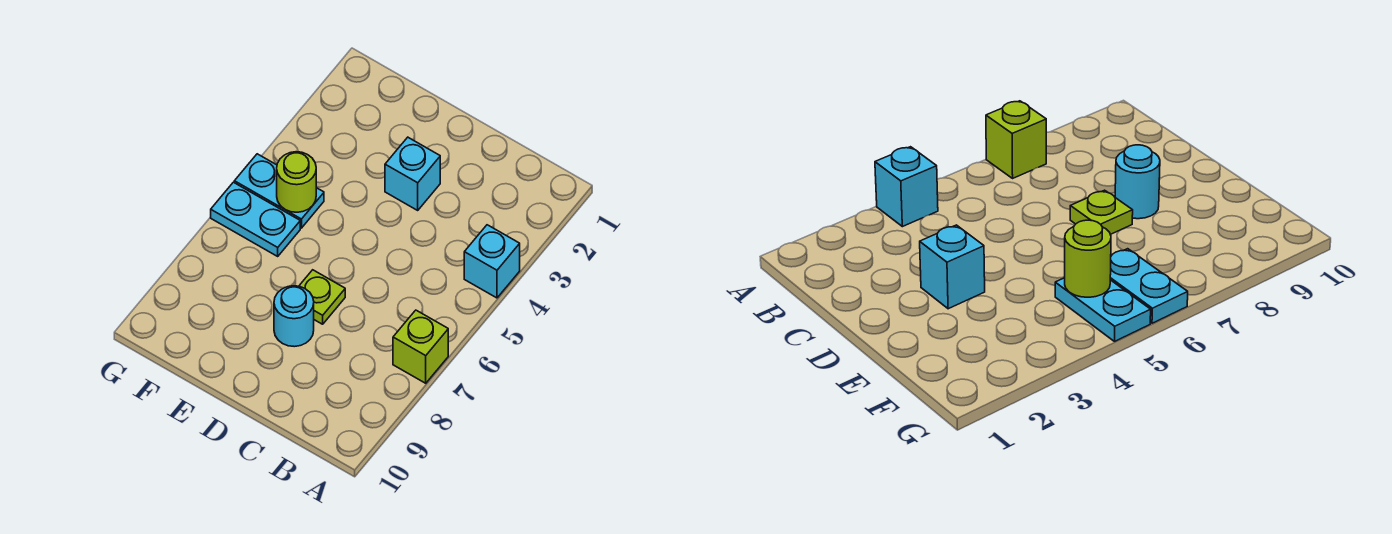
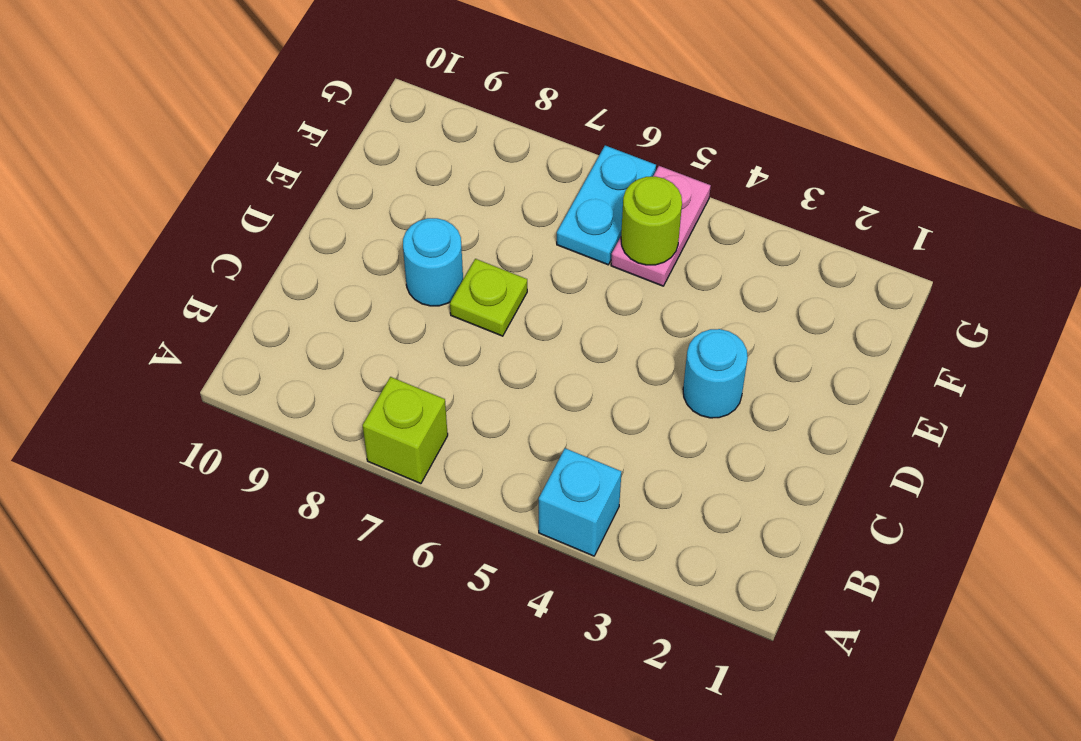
cyan brick D3 level 1 -> cyan round brick D3 level 1
cyan plate F5:G5 level 1 -> pink plate F5:G5 level 1

